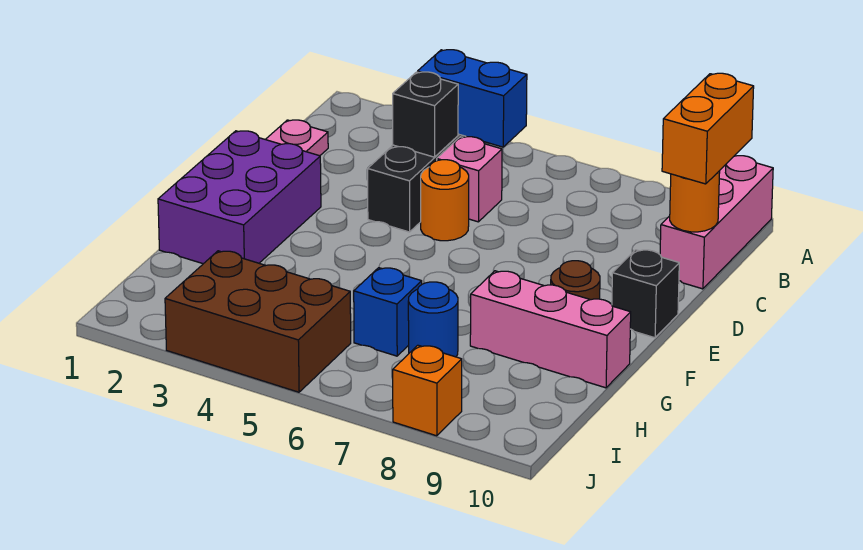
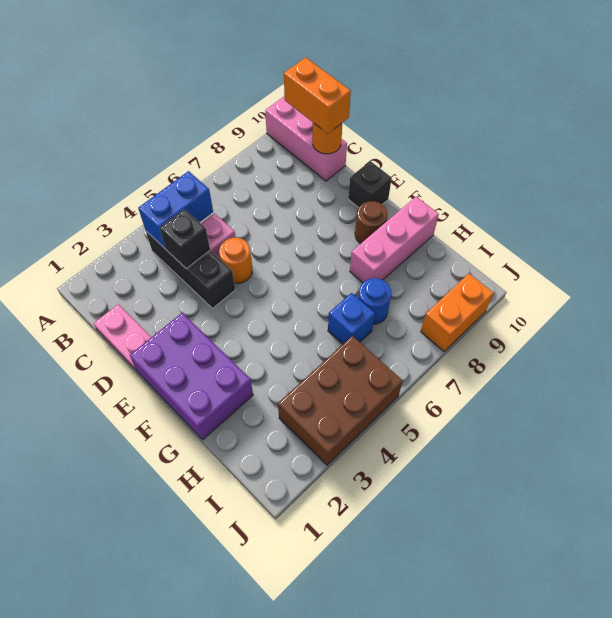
orange brick J8 level 1 -> orange brick J8:J9 level 1

